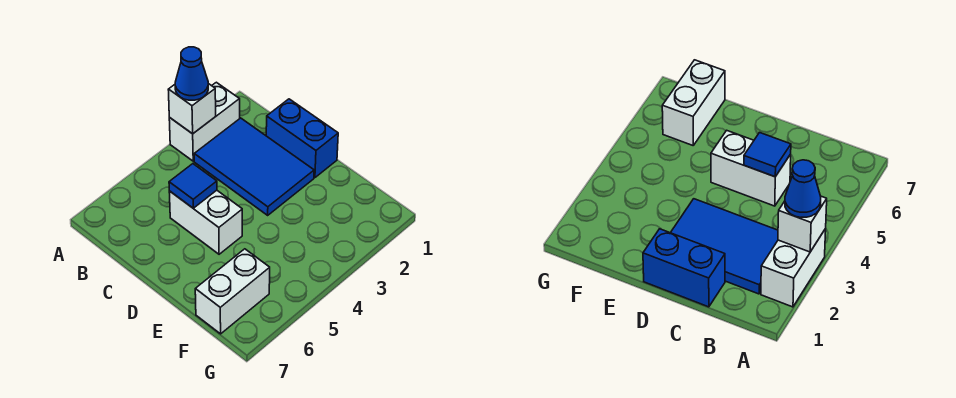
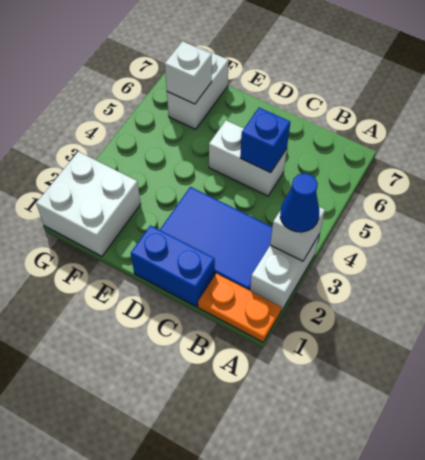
none -> orange plate A1:B1 level 1
blue tile C5 level 2 -> blue brick C5 level 2
none -> white brick F1:G2 level 1
none -> white brick F6 level 2

